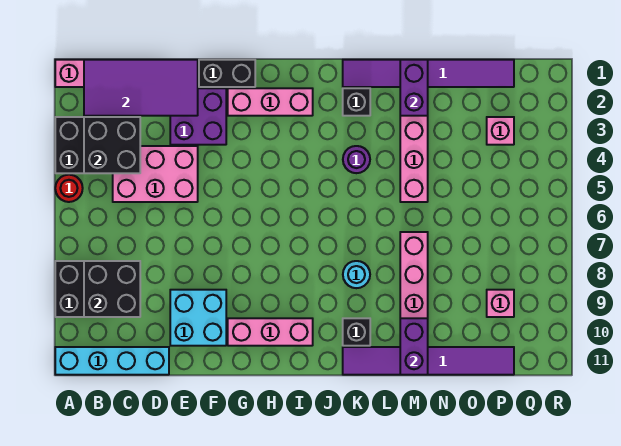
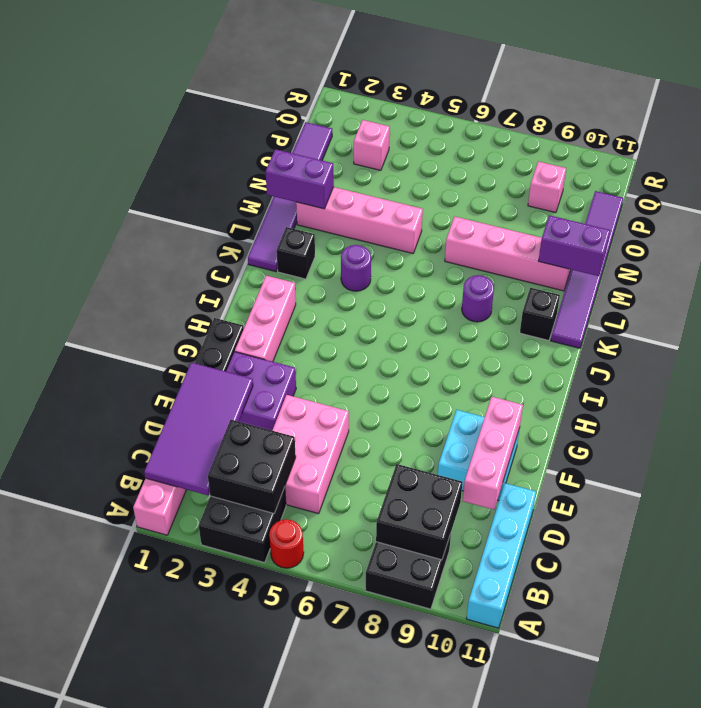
pink brick G10:I10 level 1 -> pink brick D10:F10 level 2
cyan round brick K8 level 1 -> purple round brick K8 level 1

